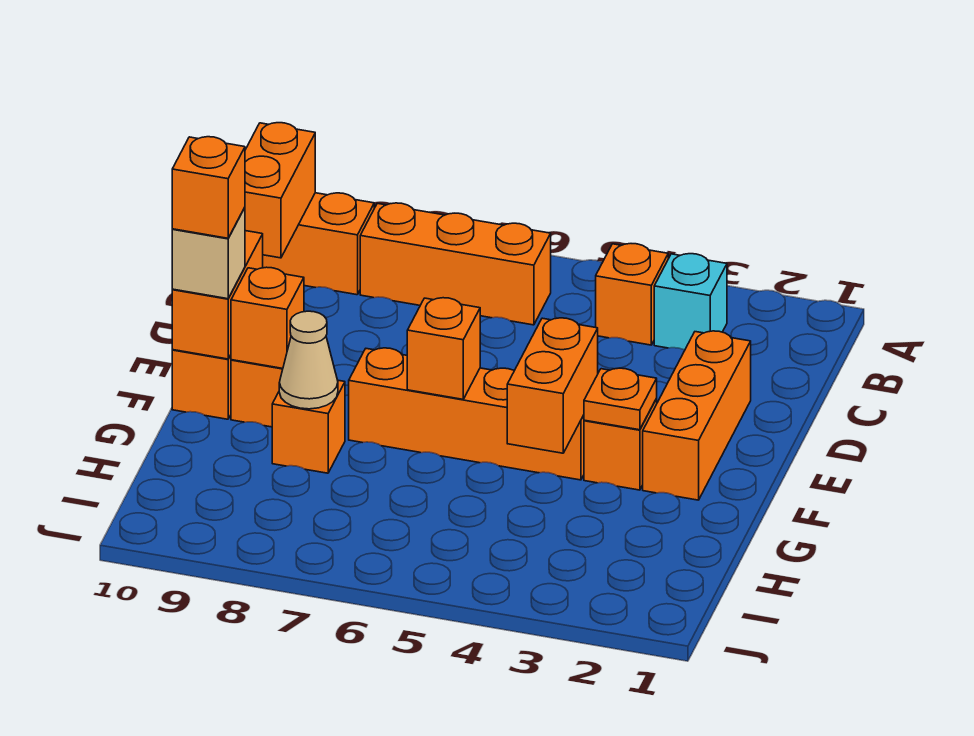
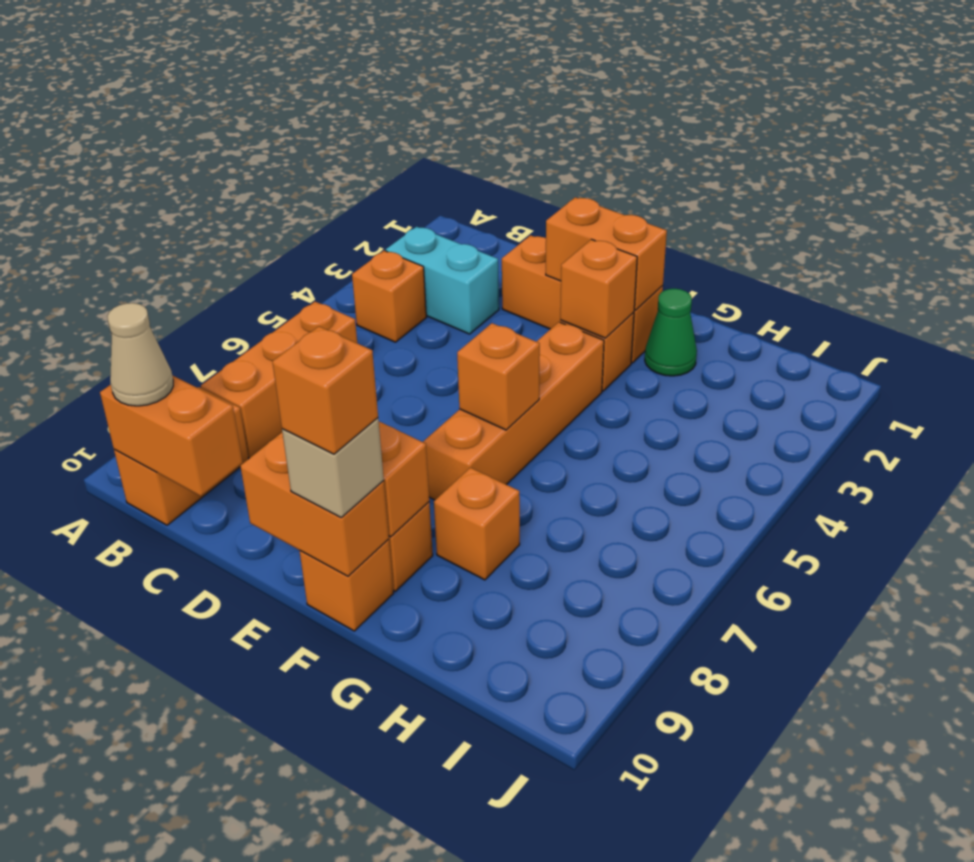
cyan brick B3 level 1 -> cyan brick B3:C3 level 1
orange plate F3 level 2 -> orange brick F3 level 2
orange brick F4:G4 level 2 -> orange brick E2:F2 level 2
none -> green cone G2 level 1
tan cone G8 level 2 -> tan cone B10 level 3

